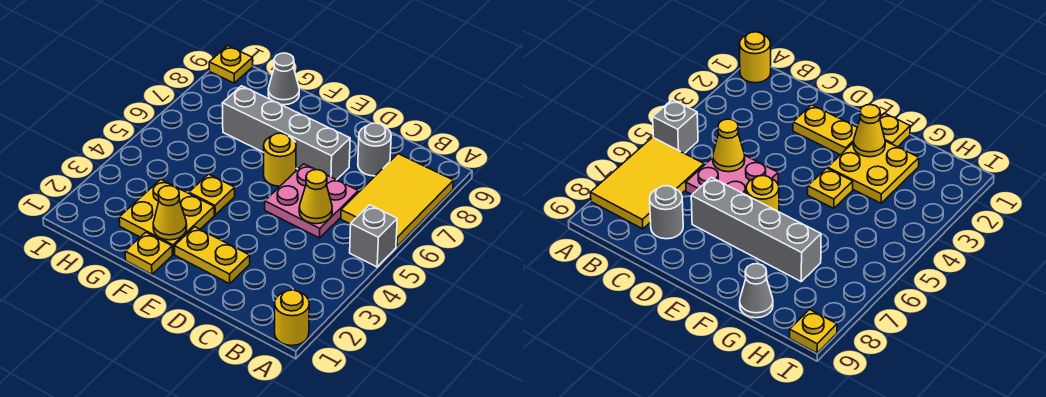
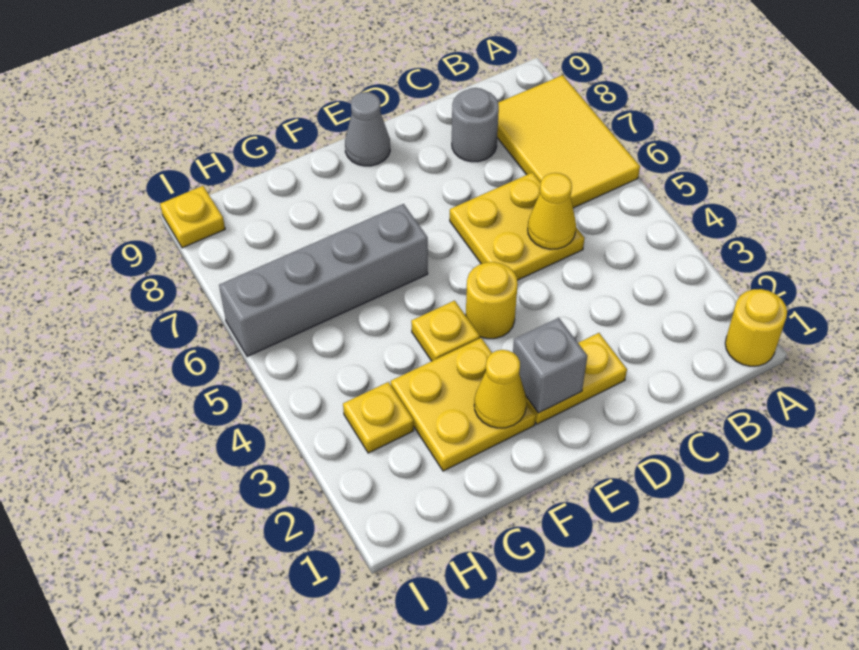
grey brick A5 level 1 -> grey brick E2 level 2
pink plate C5:D6 level 1 -> yellow plate C5:D6 level 1
grey brick D7:G7 level 1 -> grey brick F6:I6 level 1
yellow round brick E6 level 1 -> yellow round brick E4 level 1
yellow plate F1 level 1 -> yellow plate H3 level 1
grey cone G9 level 1 -> grey cone E9 level 1

